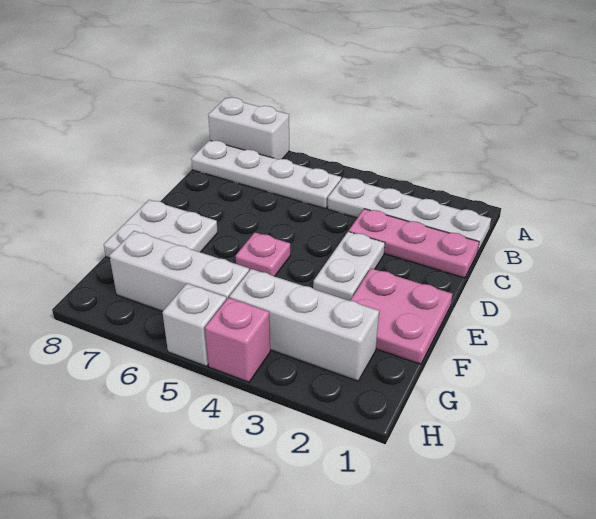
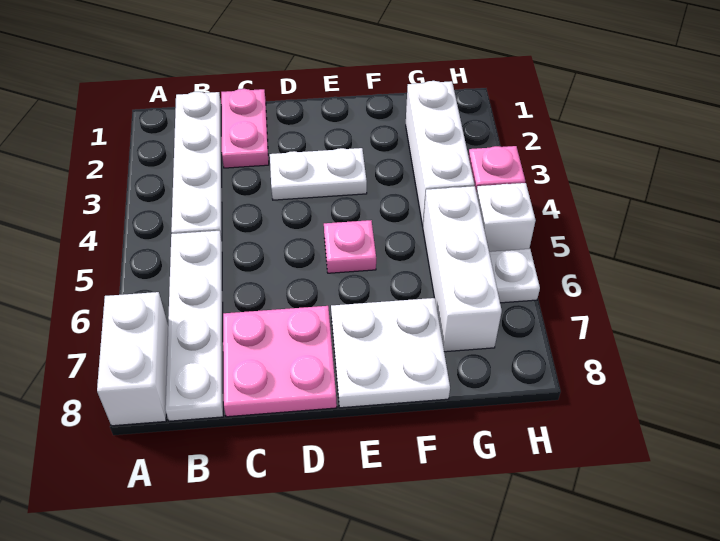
pink plate C1:C3 level 1 -> pink plate C1:C2 level 1
pink plate E1:F2 level 1 -> pink plate C7:D8 level 1
none -> white plate H6 level 1

